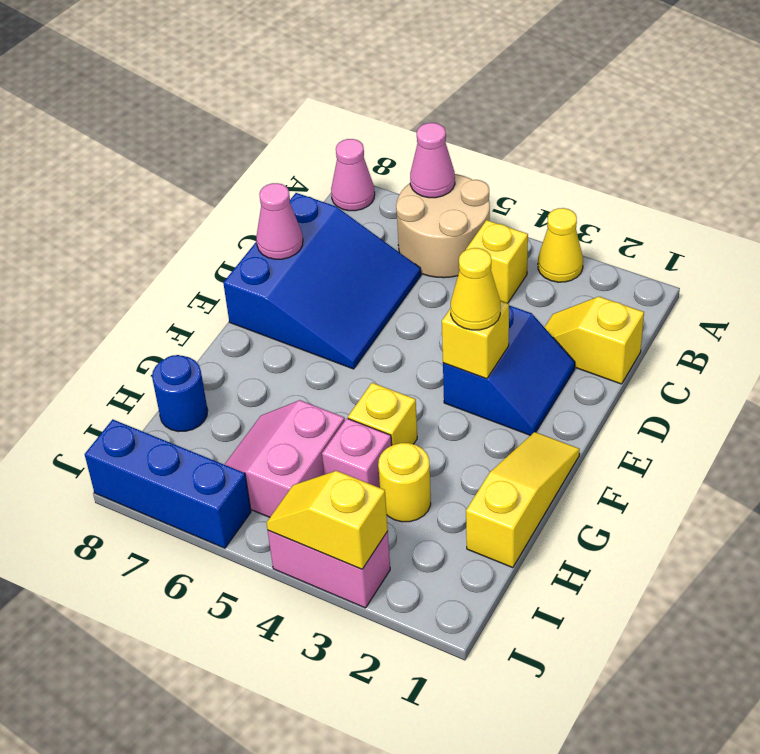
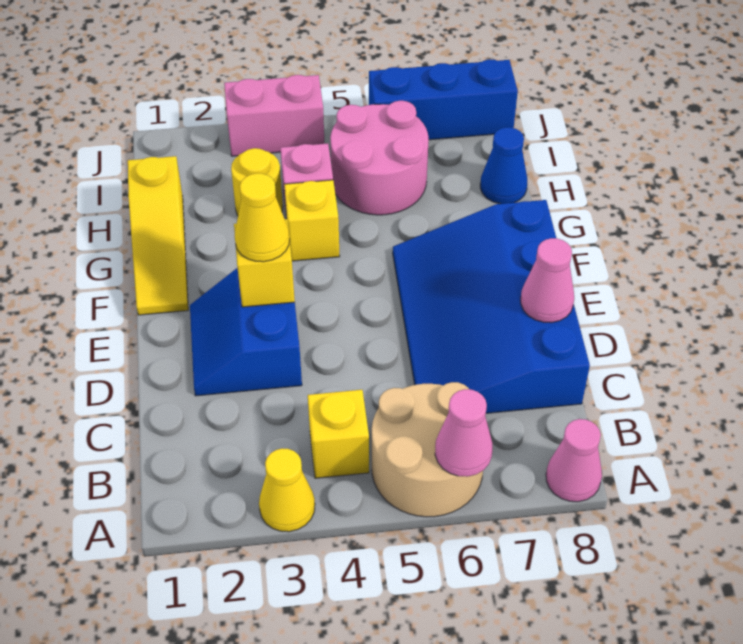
yellow slope C1:C2 level 1 top 1 -> none
blue slope C6:E8 level 1 top 8 -> blue slope C6:F8 level 1 top 8
pink slope H5:I6 level 1 top 5 -> pink round brick H5:I6 level 1
blue round brick H8 level 1 -> blue cone H8 level 1
yellow slope J3:J4 level 2 top 3 -> none

